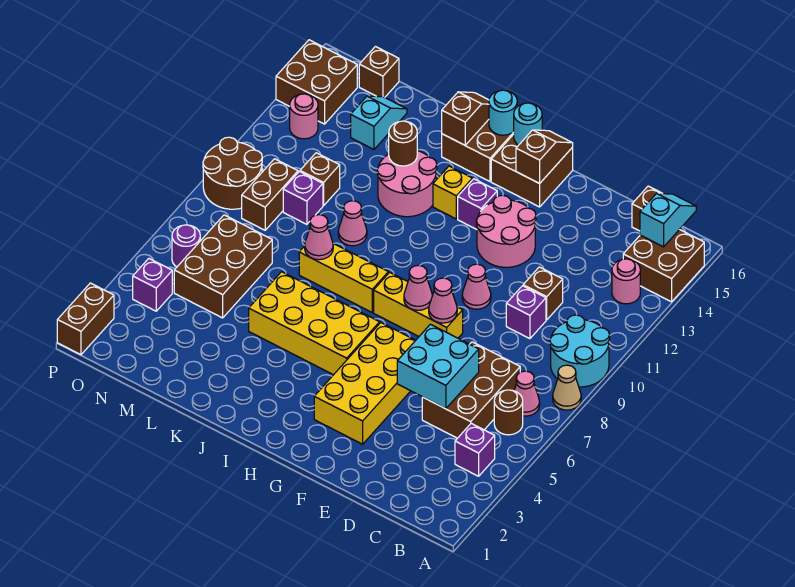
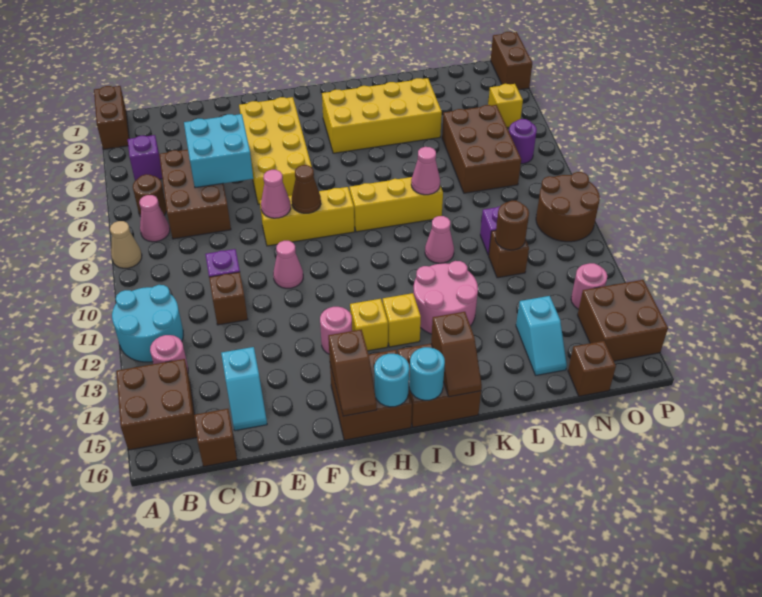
cyan round brick A9:B10 level 1 -> cyan round brick A11:B12 level 1
cyan slope B15:B16 level 2 top 15 -> cyan slope D14:D15 level 1 top 14
pink round brick F12:G13 level 1 -> pink round brick G13 level 1
pink cone G8 level 2 -> brown cone G8 level 2
yellow brick H5:K6 level 1 -> yellow brick I3:L4 level 1
purple brick H13 level 1 -> yellow brick H13 level 1
brown round brick K13 level 2 -> brown round brick M11 level 2
brown brick N9:N10 level 1 -> brown brick A1:A2 level 1
purple brick O4 level 1 -> yellow brick O4 level 1

